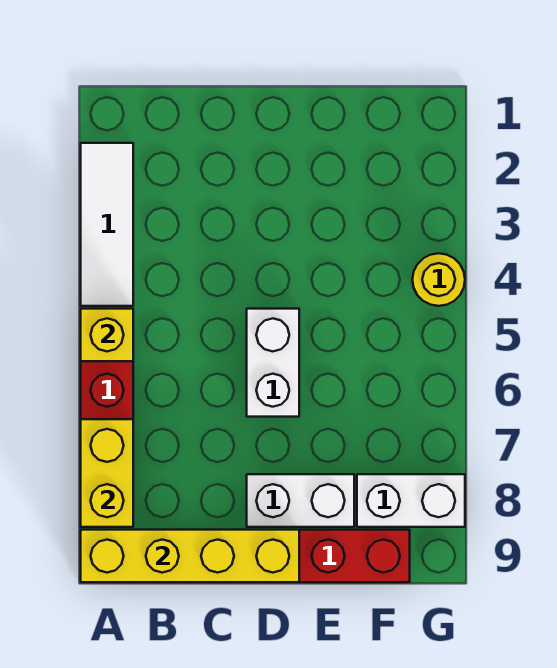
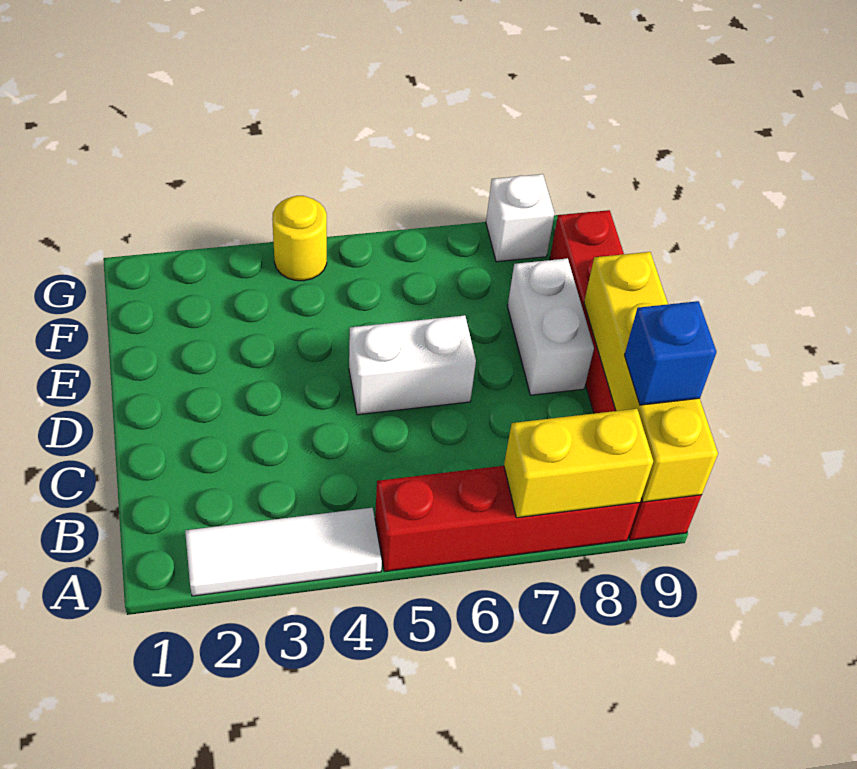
yellow brick A5 level 2 -> none
none -> blue brick B9 level 3
white brick F8:G8 level 1 -> white brick G8 level 1

